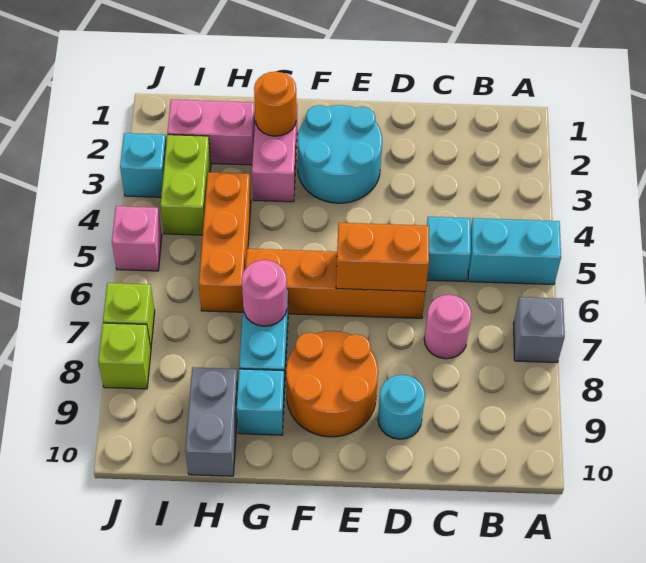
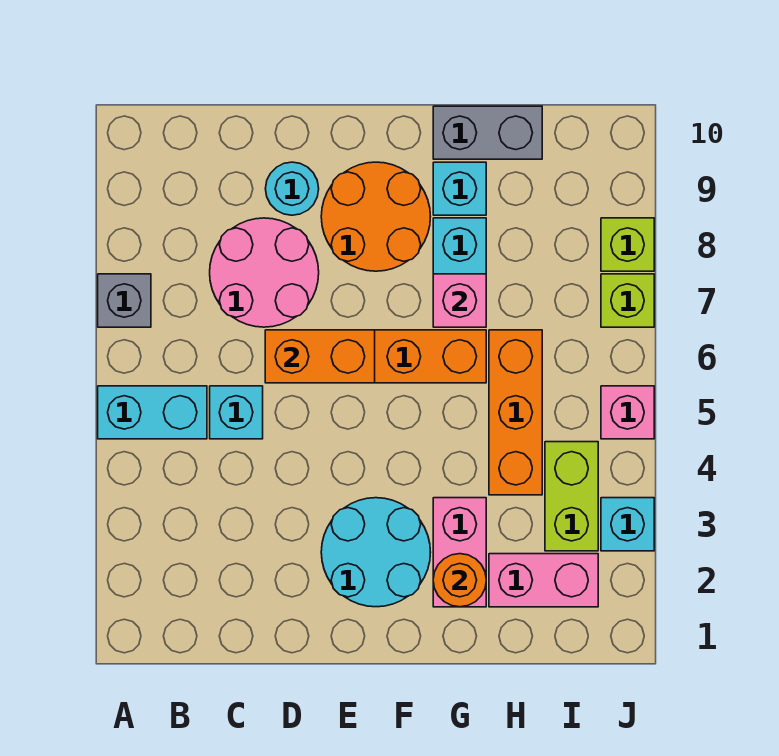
pink round brick C7 level 1 -> pink round brick C7:D8 level 1
pink round brick G7 level 2 -> pink brick G7 level 2
grey brick H9:H10 level 1 -> grey brick G10:H10 level 1

